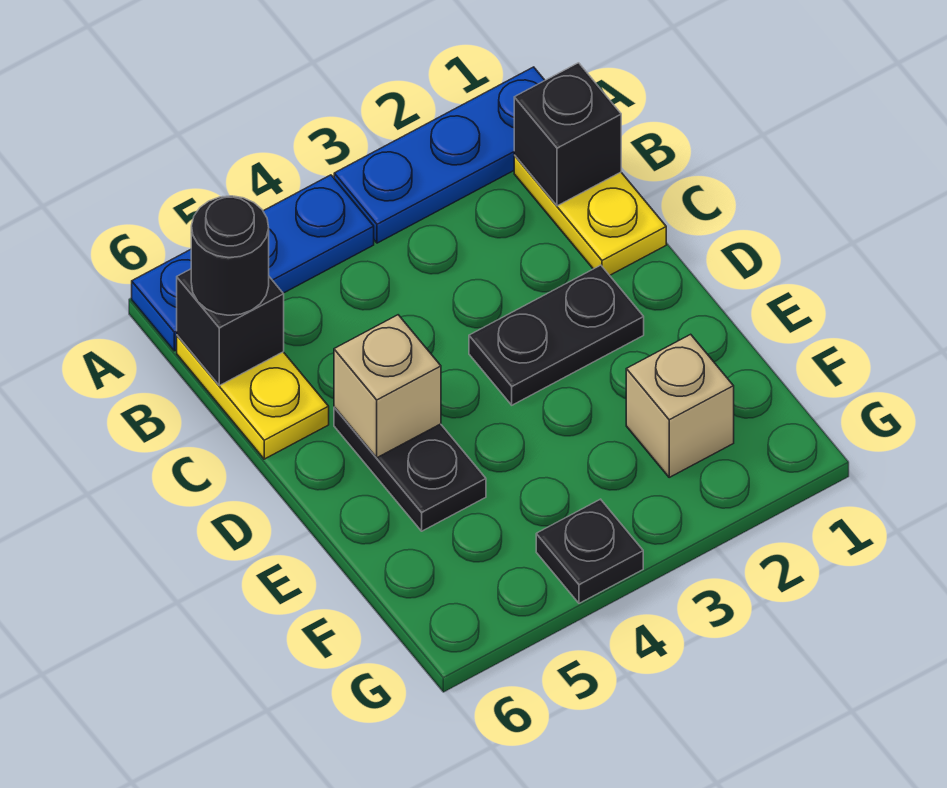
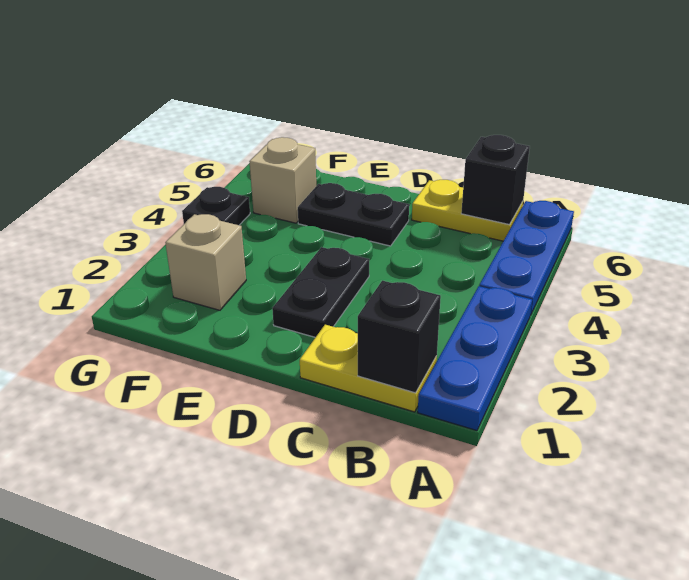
black round brick B6 level 3 -> none
tan brick D5 level 2 -> tan brick F5 level 1

